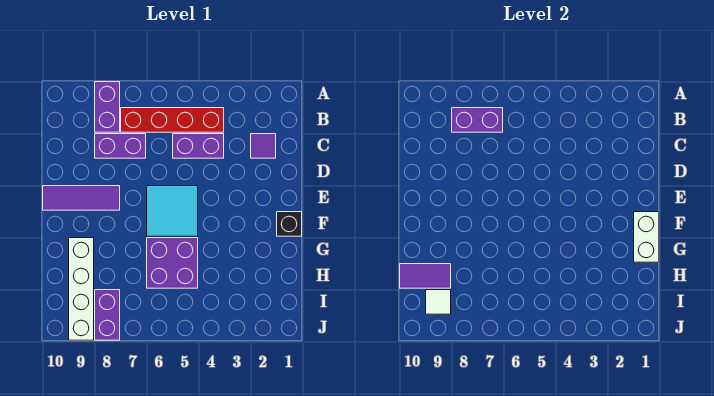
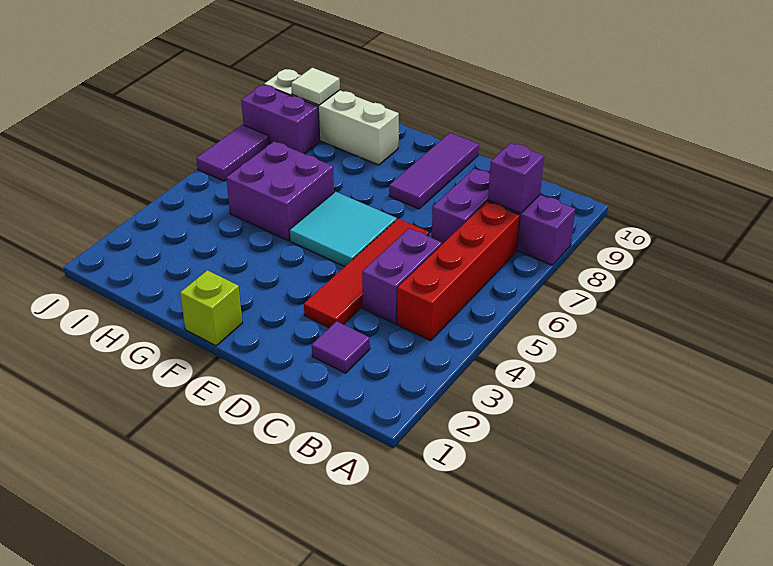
purple brick B7:B8 level 2 -> purple brick B8 level 2
none -> red tile D3:D6 level 1
black brick F1 level 1 -> lime brick F1 level 1
white brick F1:G1 level 2 -> none
purple tile H9:H10 level 2 -> purple tile J6:J7 level 1

